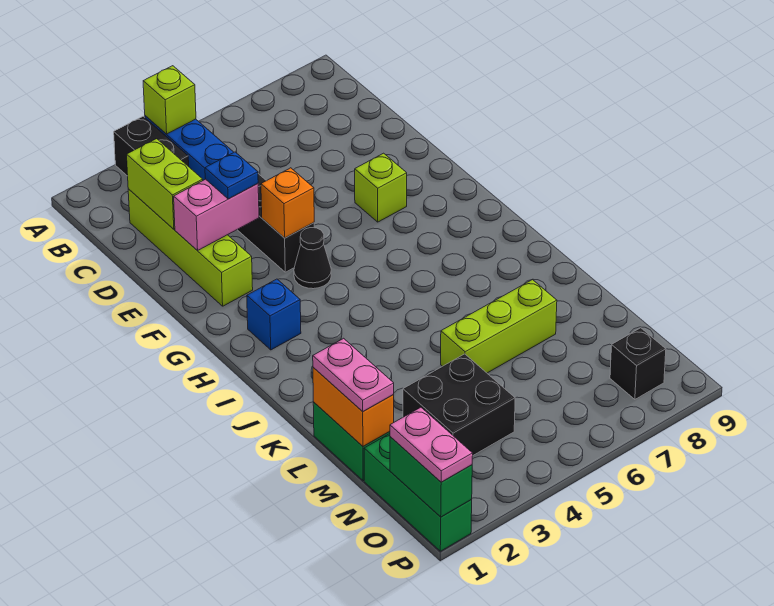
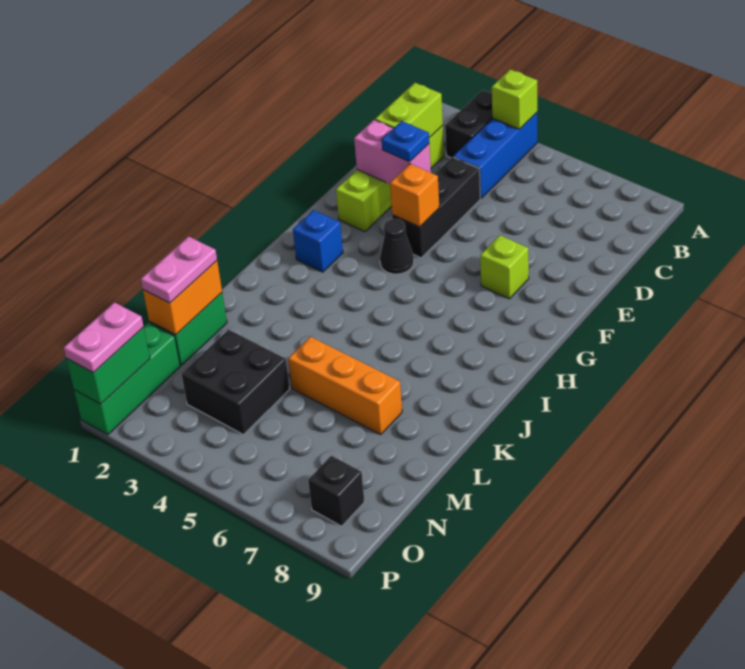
lime brick L5:L7 level 1 -> orange brick L5:L7 level 1

